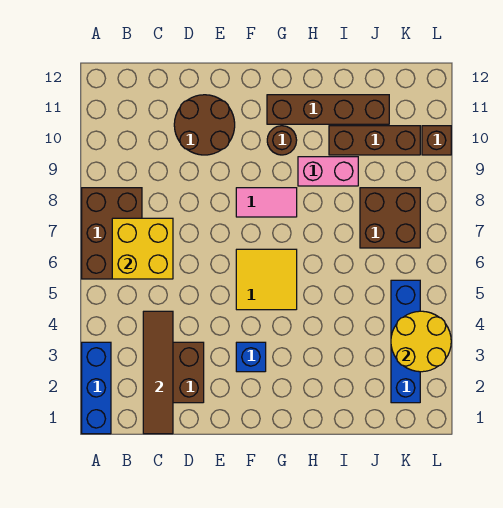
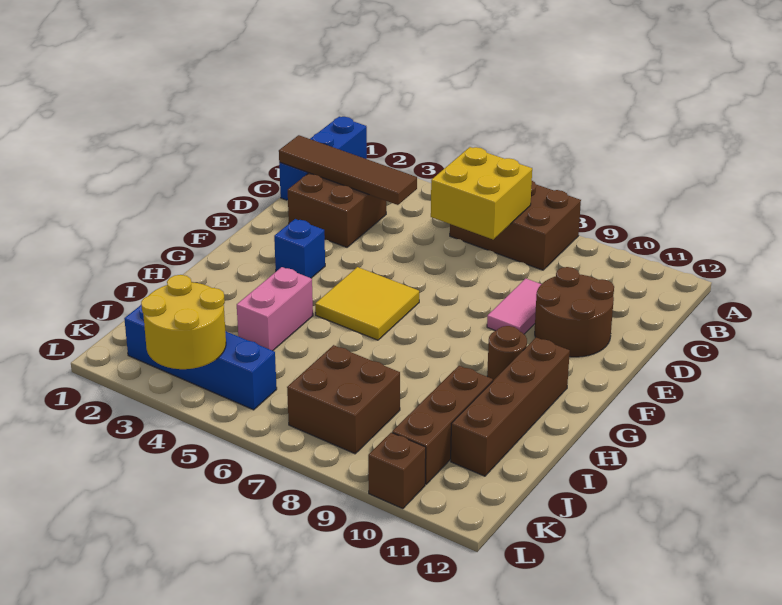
blue brick A1:A3 level 1 -> blue brick A1:C1 level 1
pink tile F8:G8 level 1 -> pink tile D9:E9 level 1
pink brick H9:I9 level 1 -> pink brick H4:I4 level 1

